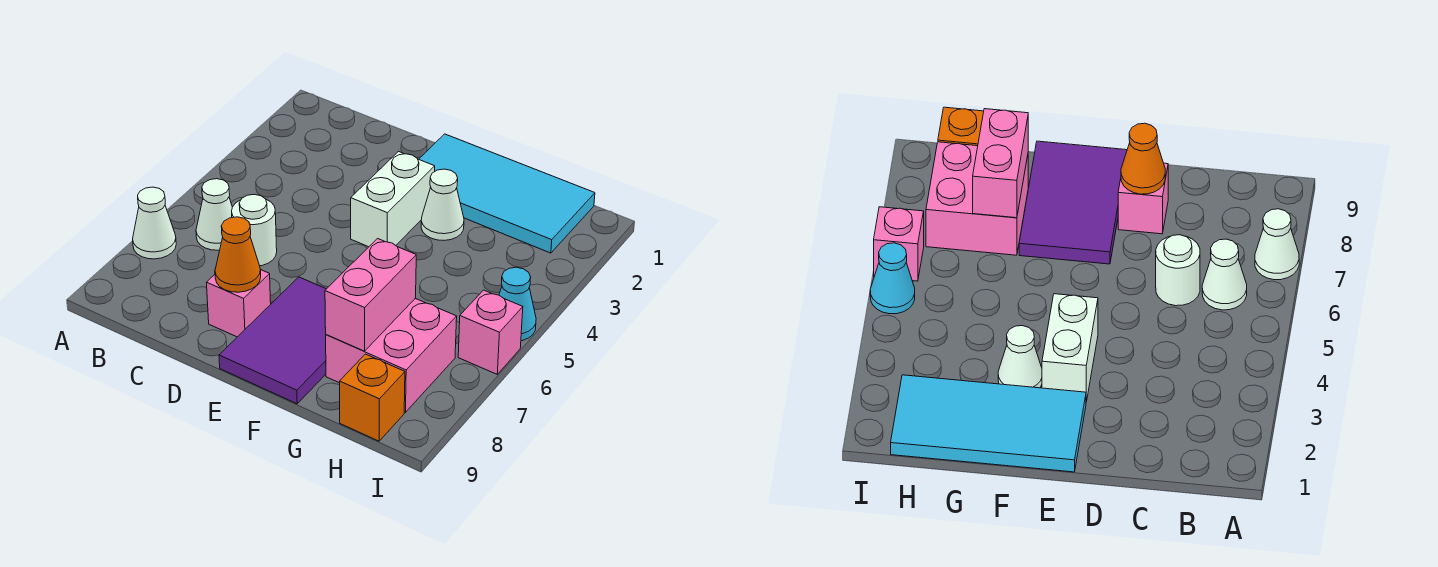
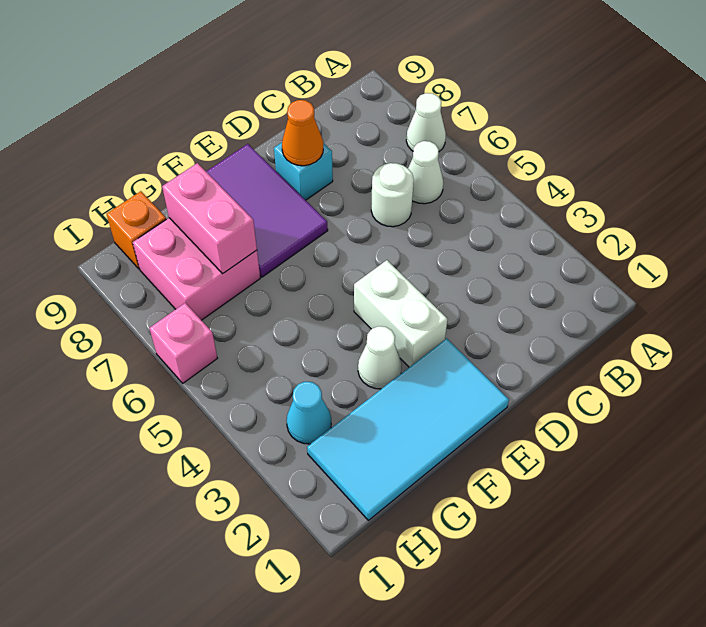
pink brick D8 level 1 -> cyan brick D8 level 1
cyan cone I5 level 1 -> cyan cone H3 level 1

